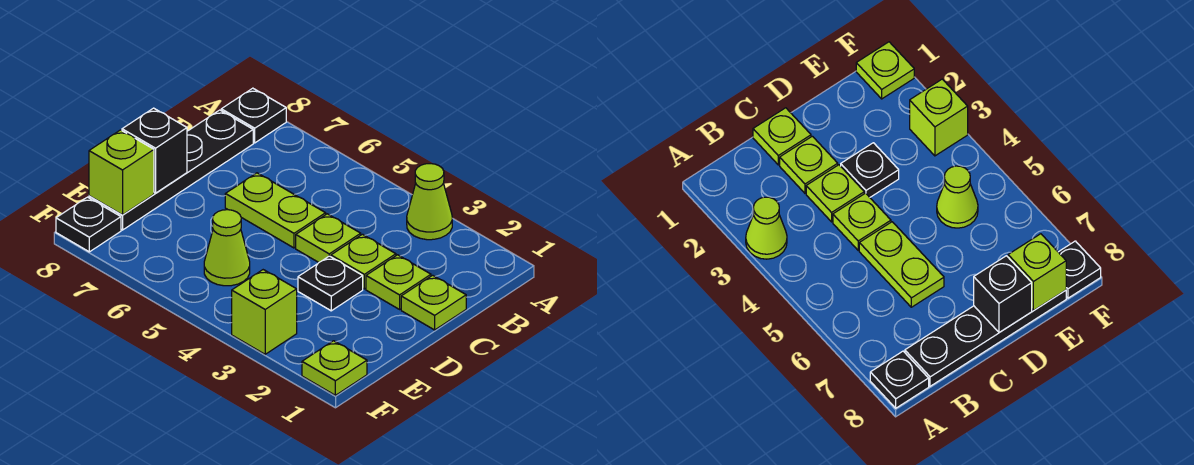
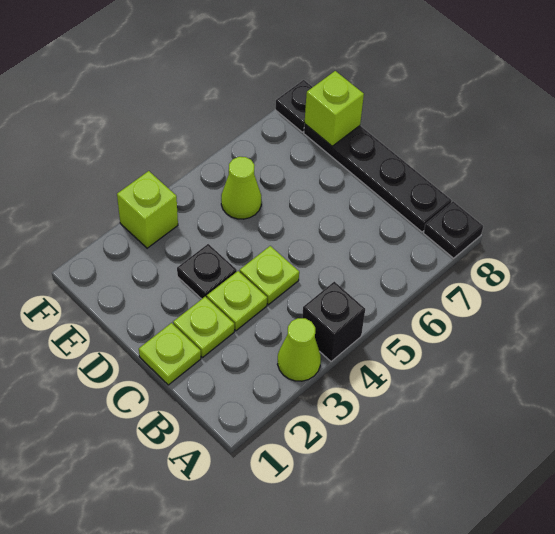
lime plate C5:C6 level 1 -> none
black brick D8 level 2 -> black brick A4 level 1
lime plate F1 level 1 -> none

